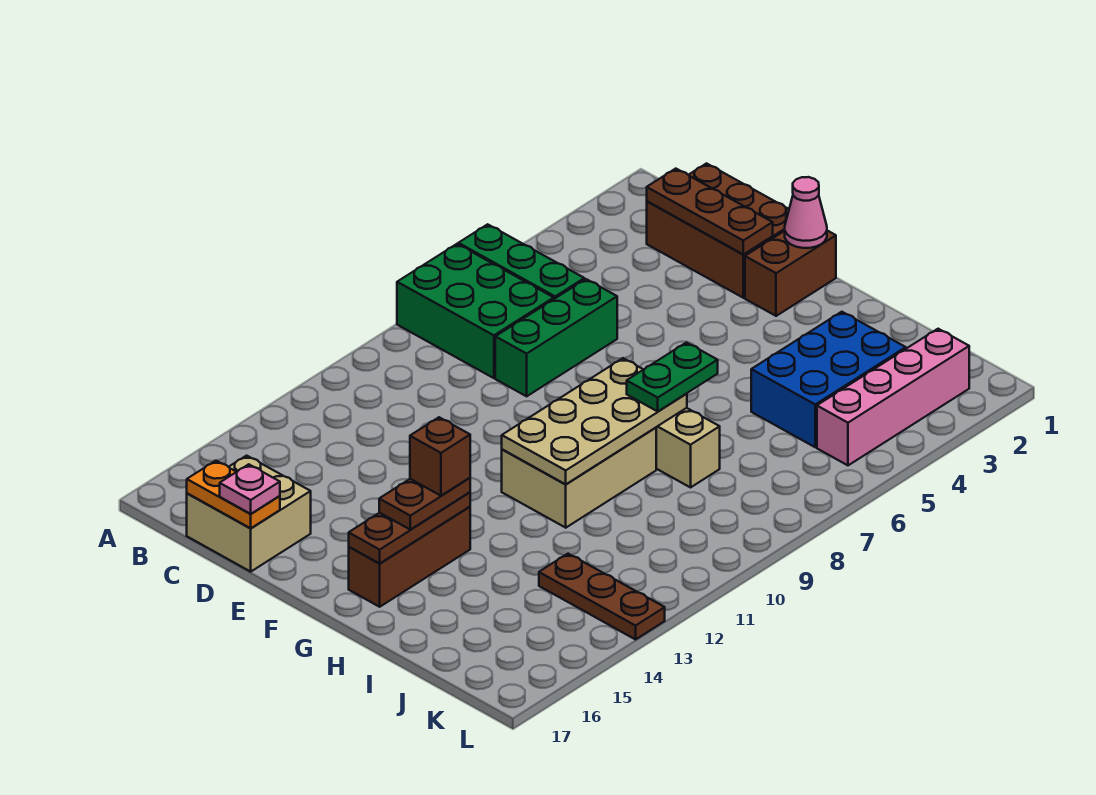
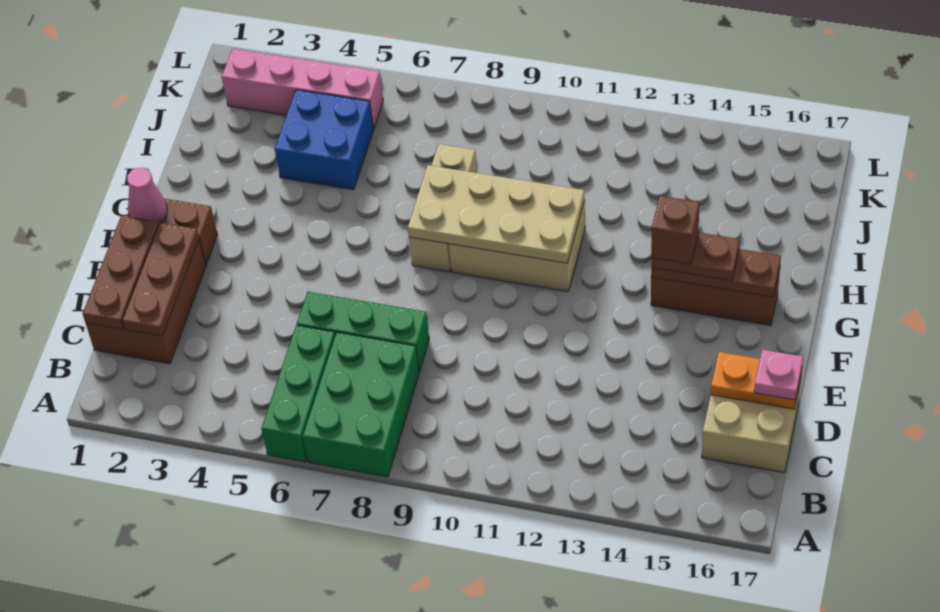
orange plate C17:D17 level 2 -> orange plate D16:D17 level 2
green plate H7:H8 level 3 -> none
blue brick I3:J5 level 1 -> blue brick I4:J5 level 1
brown plate J13:L13 level 1 -> brown plate C1:E1 level 2

